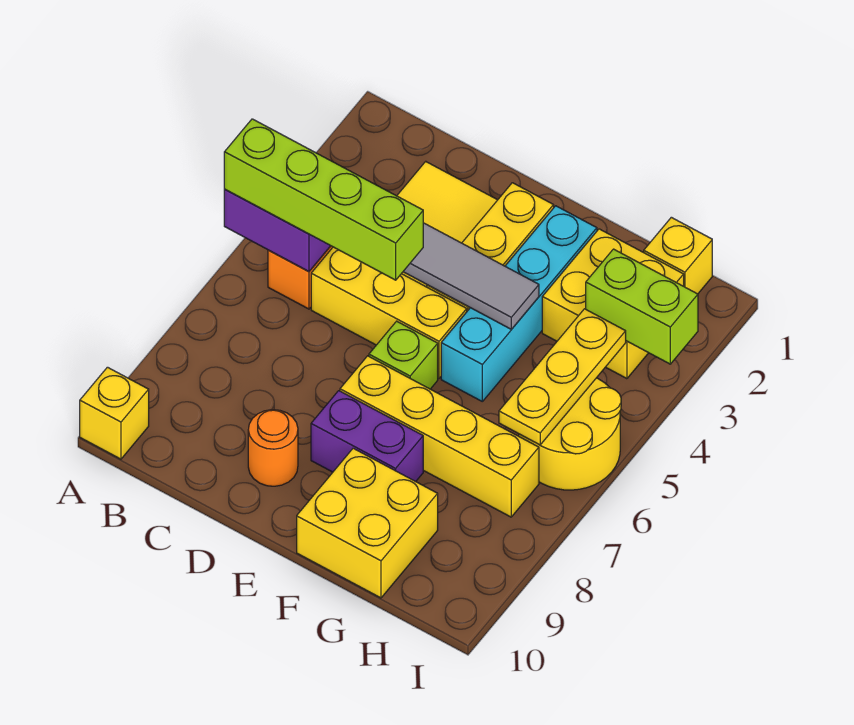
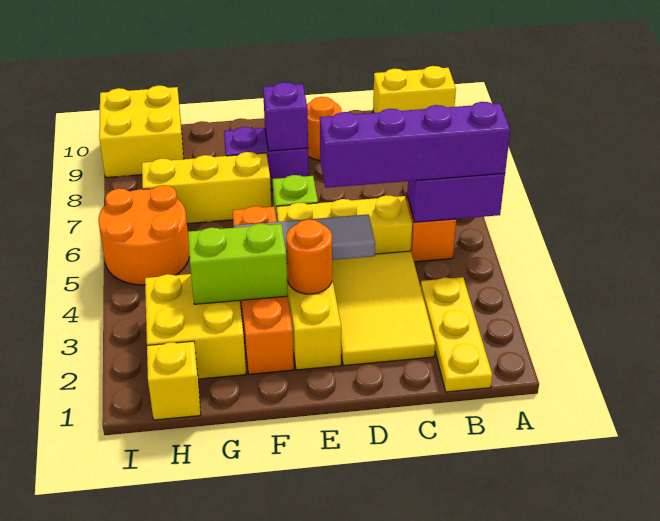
lime brick A5:D5 level 3 -> purple brick A5:D5 level 3
yellow brick A10 level 1 -> yellow brick A10:B10 level 1
none -> orange round brick E3 level 2
yellow brick E7:H7 level 1 -> yellow brick F7:H7 level 1
none -> purple brick E8 level 2
cyan brick F2:F5 level 1 -> orange brick F2:F5 level 1
yellow brick F9:G10 level 1 -> yellow brick H9:I10 level 1
lime brick H3:I3 level 2 -> lime brick F3:G3 level 2
yellow plate H4:H6 level 2 -> yellow plate B1:B3 level 1
yellow round brick H5:I6 level 1 -> orange round brick H5:I6 level 1

